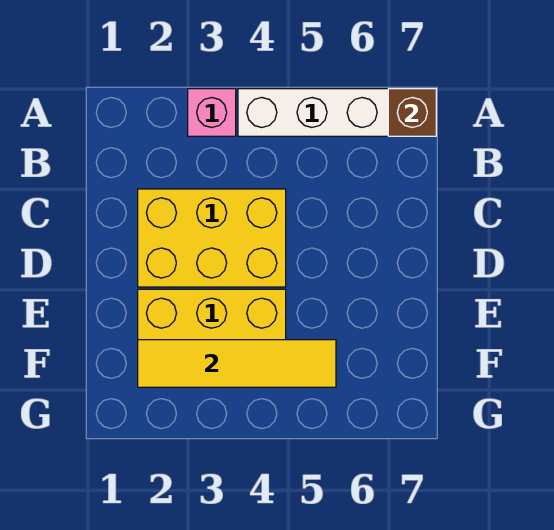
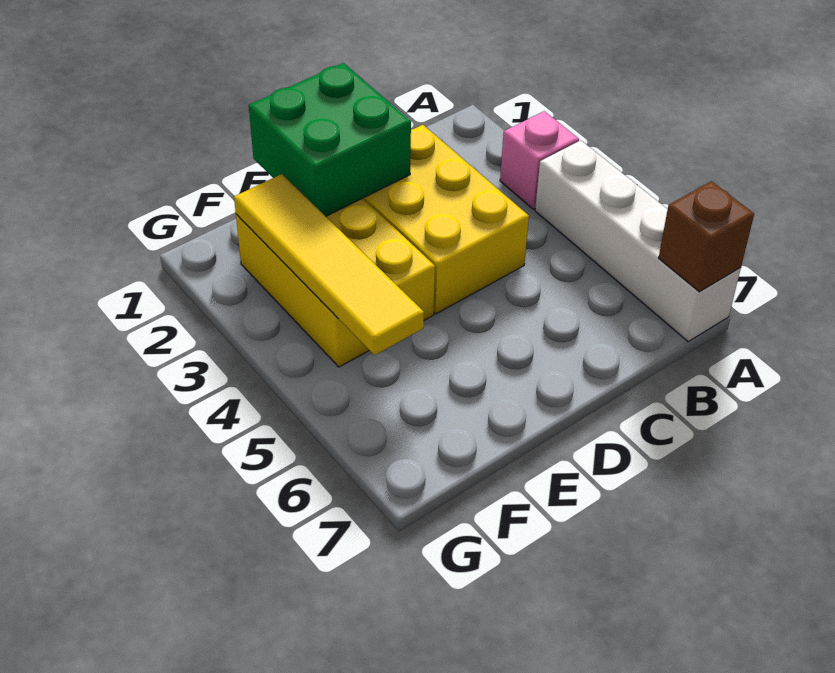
none -> green brick D1:E2 level 2

